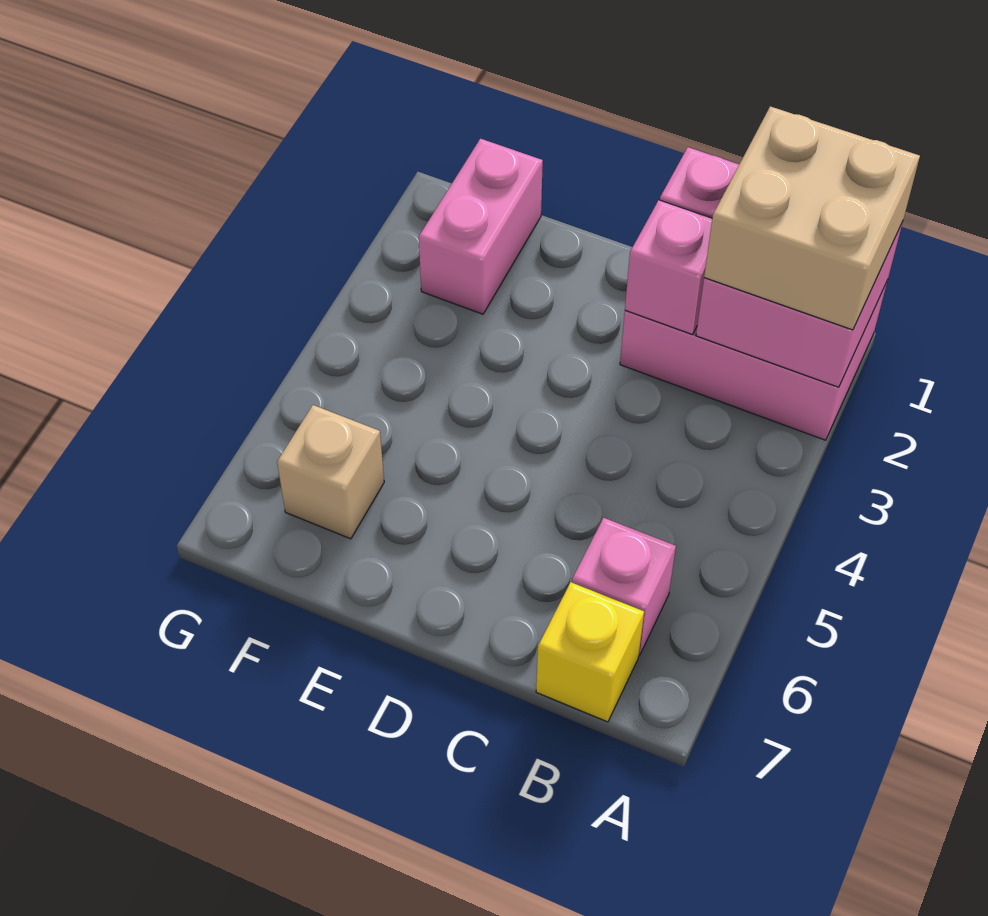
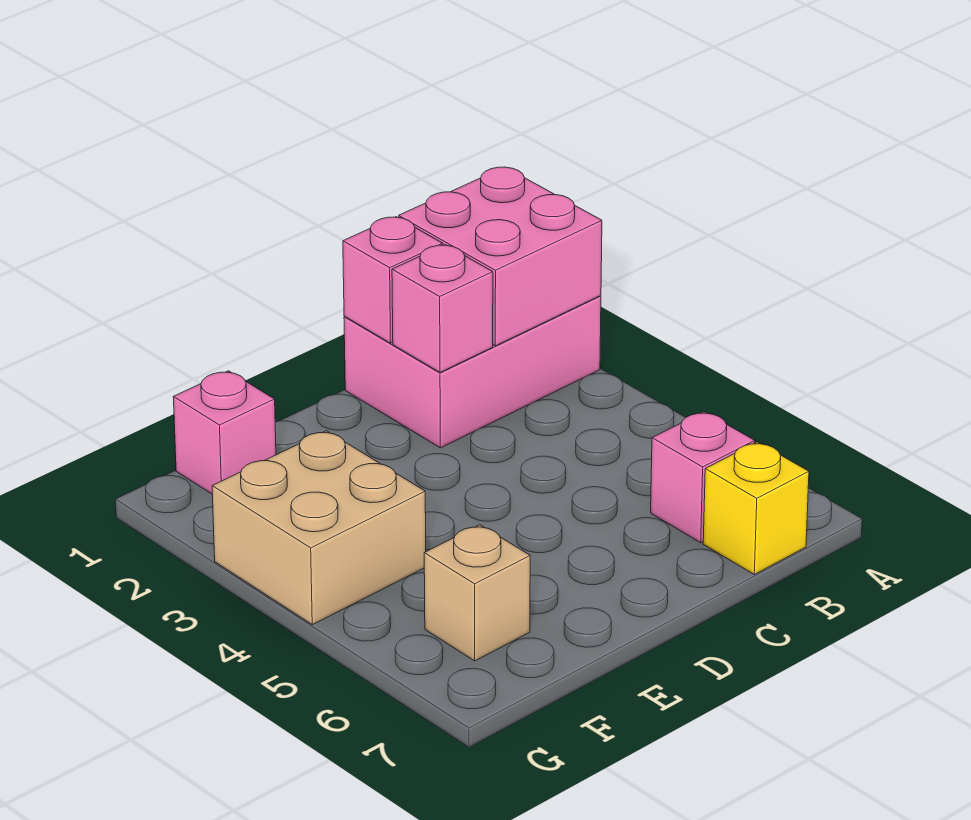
tan brick A1:B2 level 3 -> tan brick F3:G4 level 1
pink brick F1:F2 level 1 -> pink brick F1 level 1

